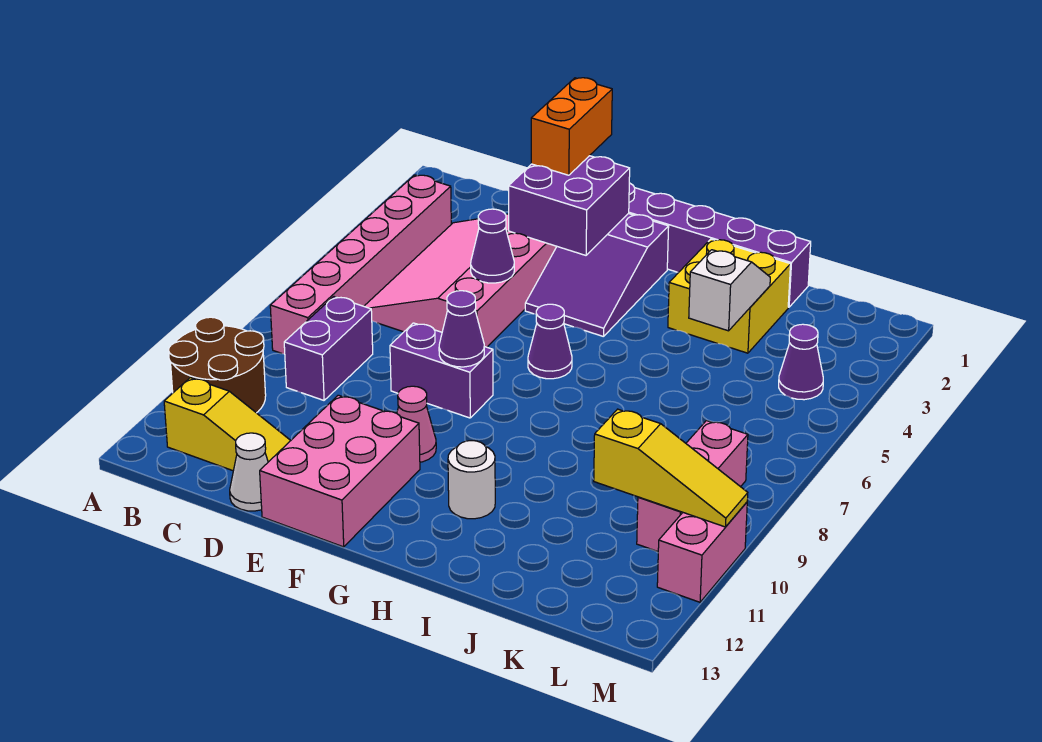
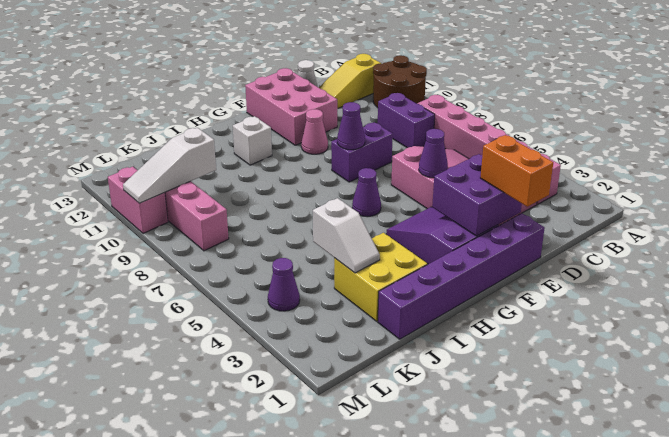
white round brick H11 level 1 -> white brick H11 level 1
yellow slope K10:M10 level 2 top K -> white slope K10:M10 level 2 top K

